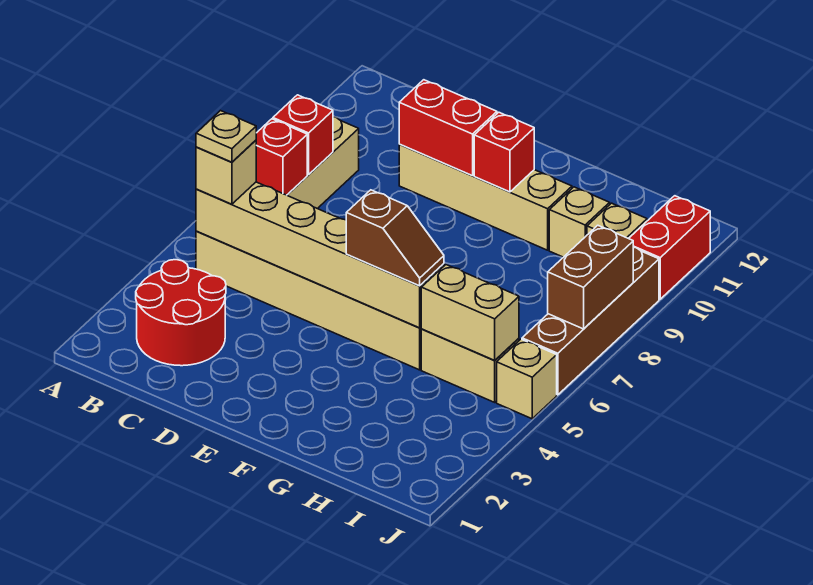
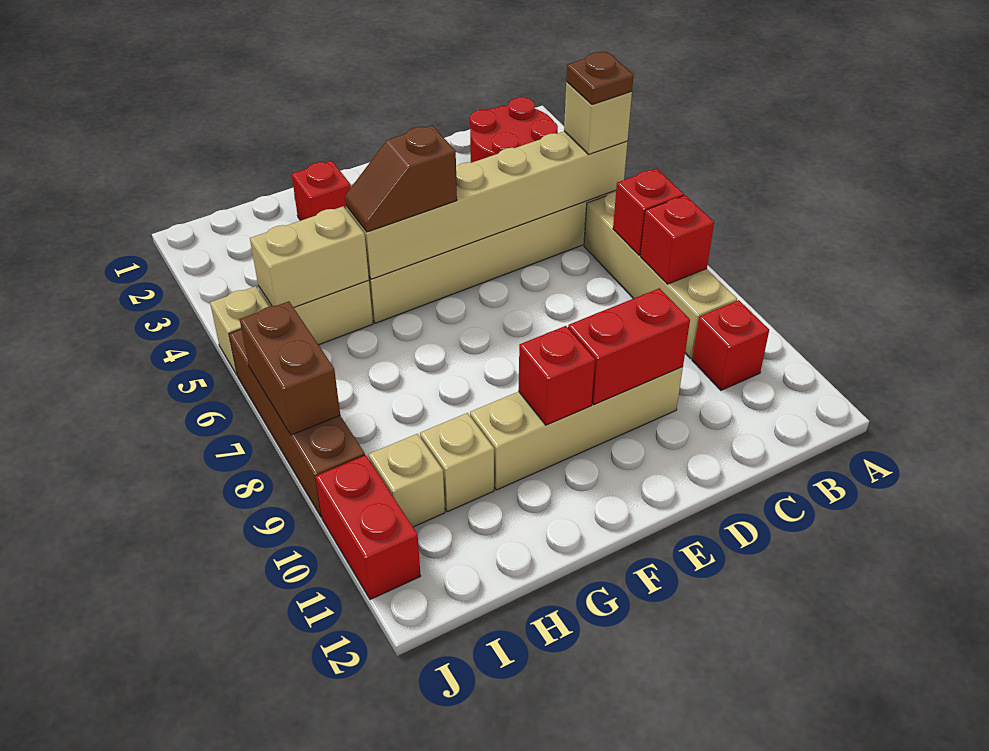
tan plate B5 level 4 -> brown plate B5 level 4
none -> red brick B10 level 1
none -> red brick G2 level 1

